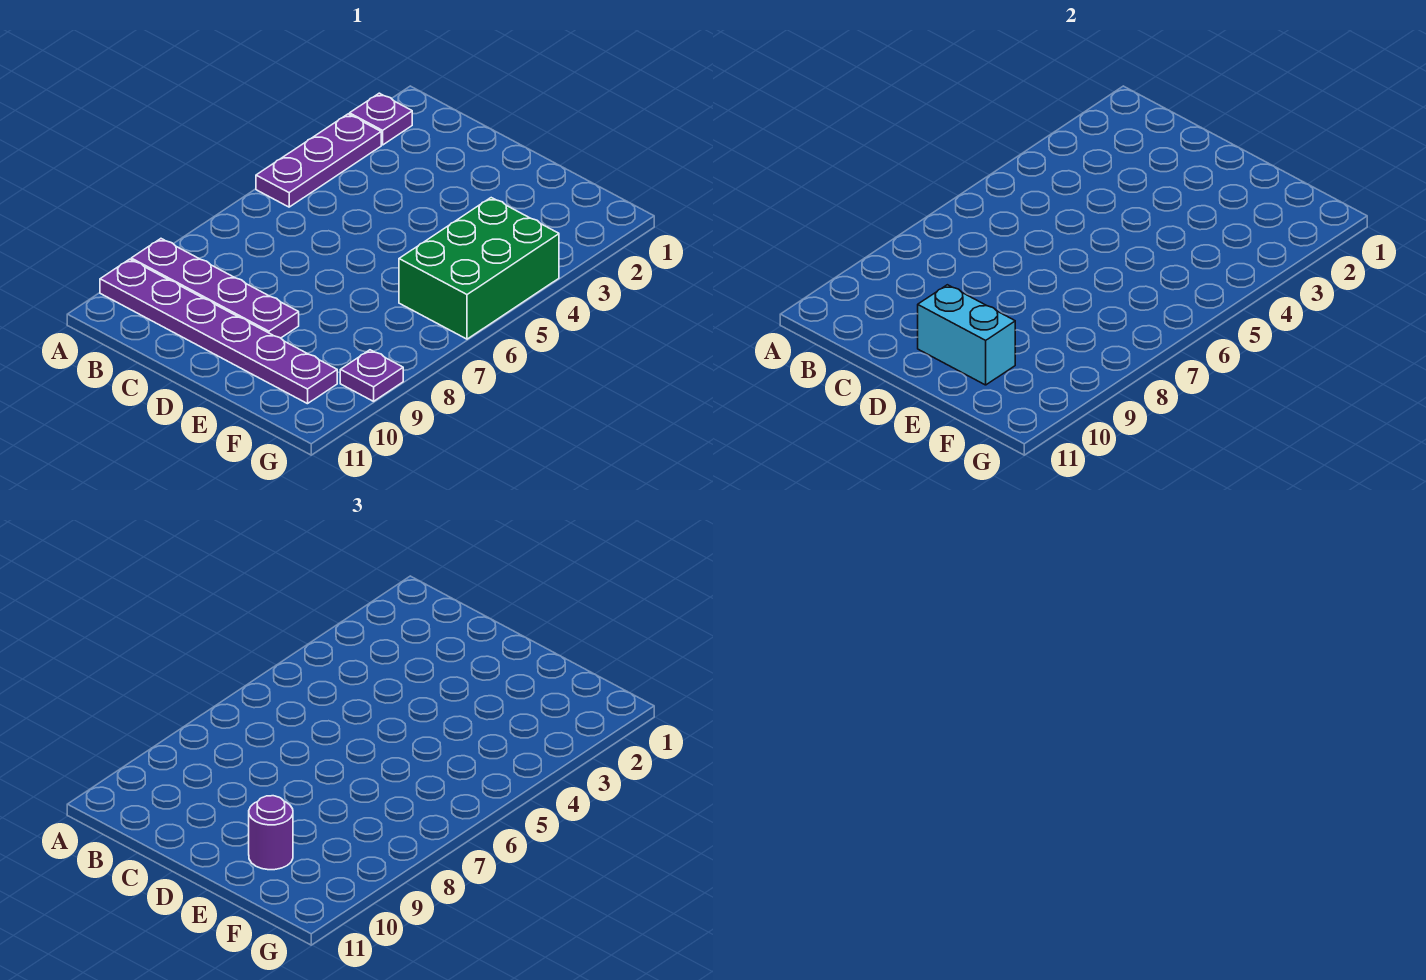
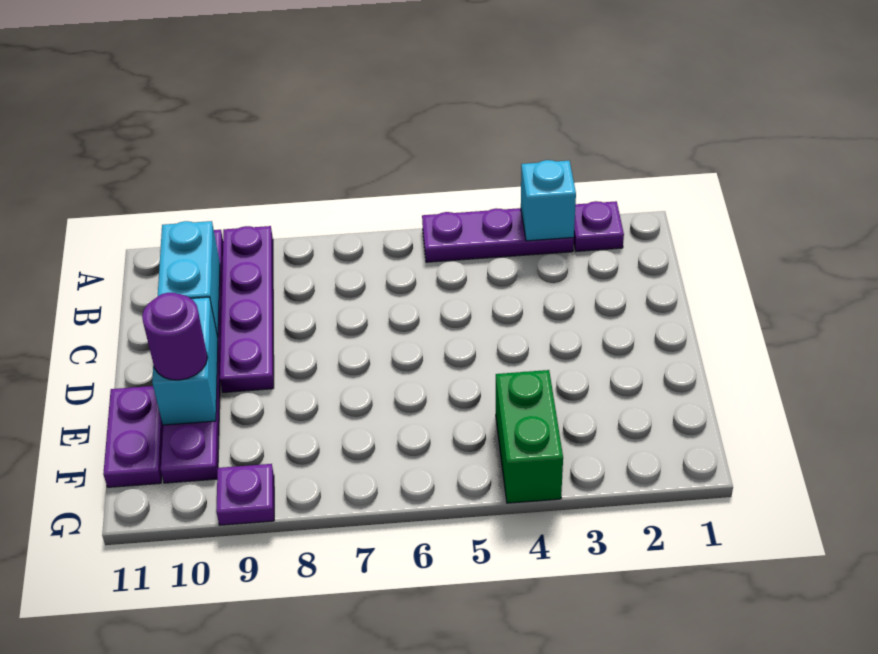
none -> cyan brick A3 level 2
none -> cyan brick B10:C10 level 2
none -> purple plate E11:F11 level 1
green brick F4:G6 level 1 -> green brick F4:G4 level 1

